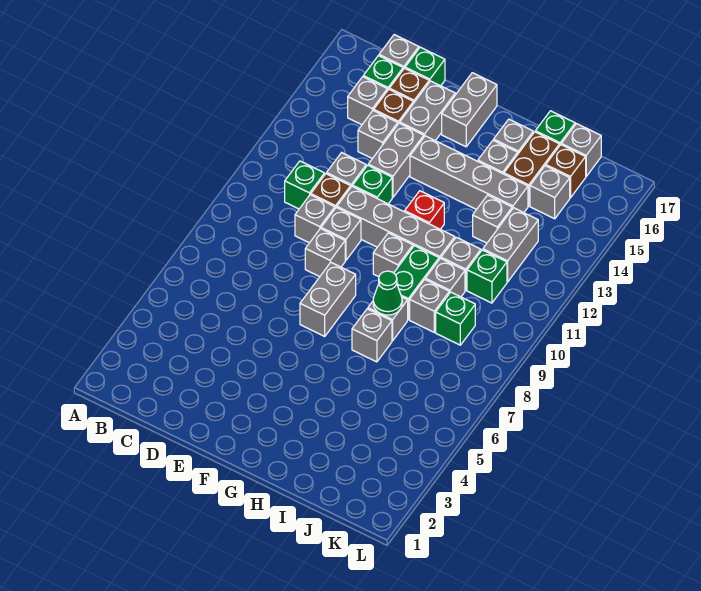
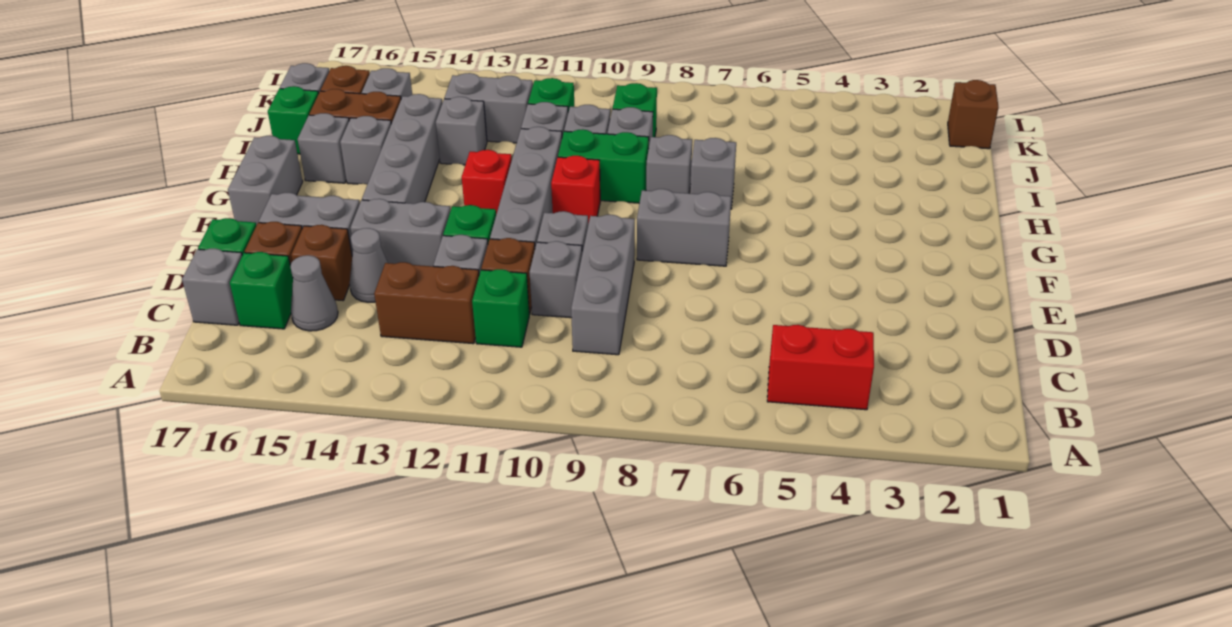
none -> red brick B4:B5 level 1
none -> brown brick C12:C13 level 1
grey brick C15 level 1 -> grey cone C15 level 1
grey brick D14 level 1 -> grey cone D14 level 1
grey brick E9 level 1 -> grey brick C9:E9 level 1
grey brick F16:F17 level 1 -> grey brick F17:G17 level 1
grey brick G10 level 1 -> red brick G10 level 1
green cone H8 level 2 -> none
none -> brown brick K1 level 1

